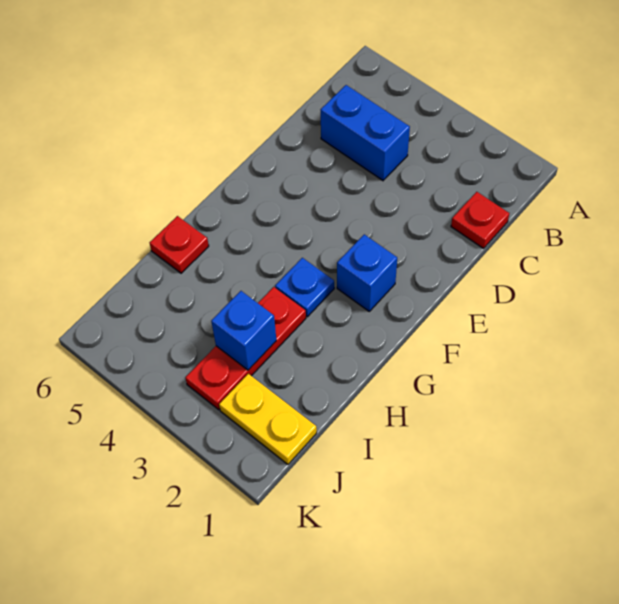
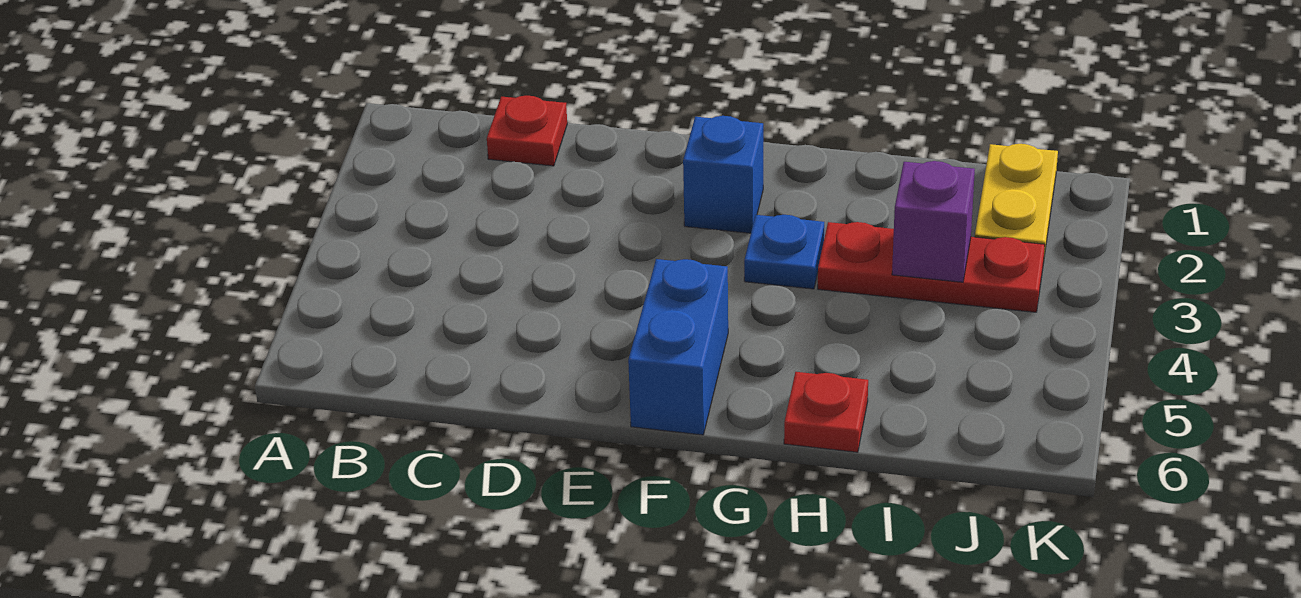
blue brick C4:C5 level 1 -> blue brick F5:F6 level 1
blue brick I3 level 2 -> purple brick I3 level 2

